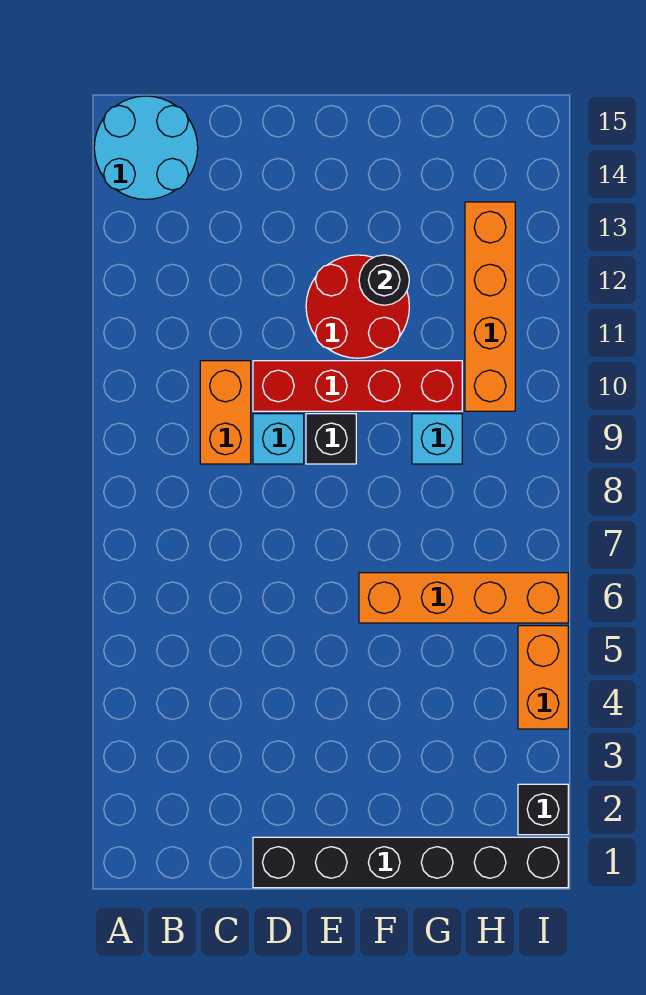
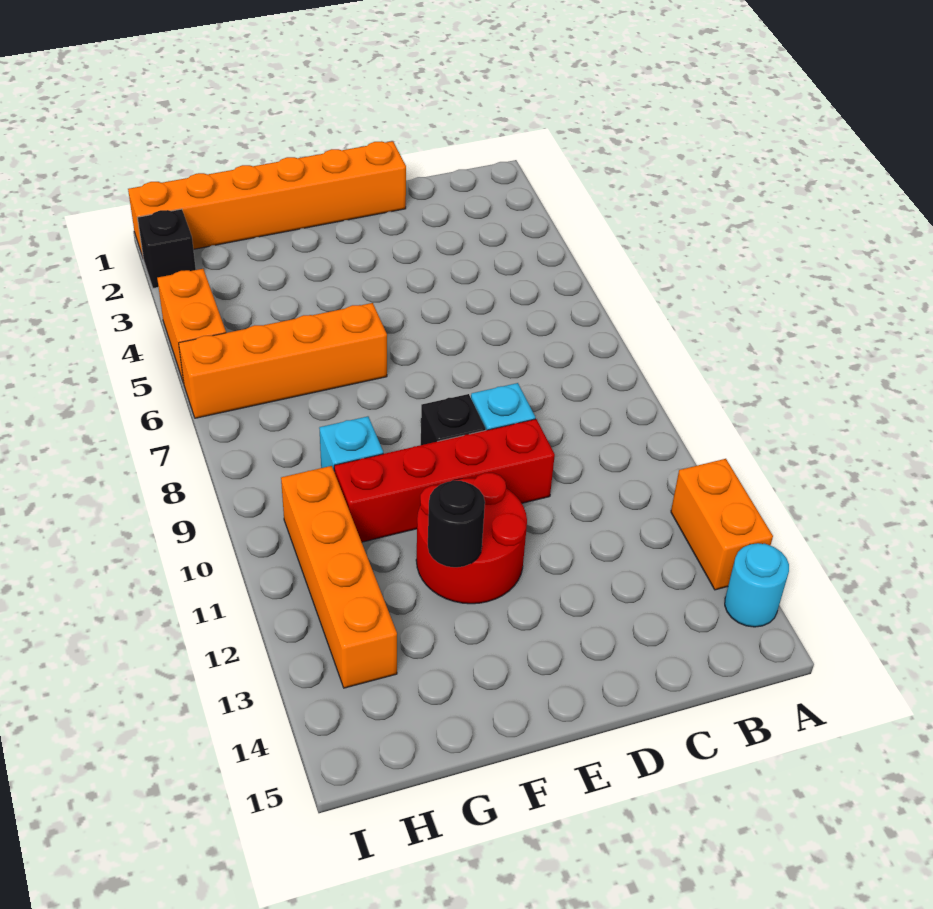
cyan round brick A14:B15 level 1 -> cyan round brick A14 level 1
orange brick C9:C10 level 1 -> orange brick A12:A13 level 1
black brick D1:I1 level 1 -> orange brick D1:I1 level 1

